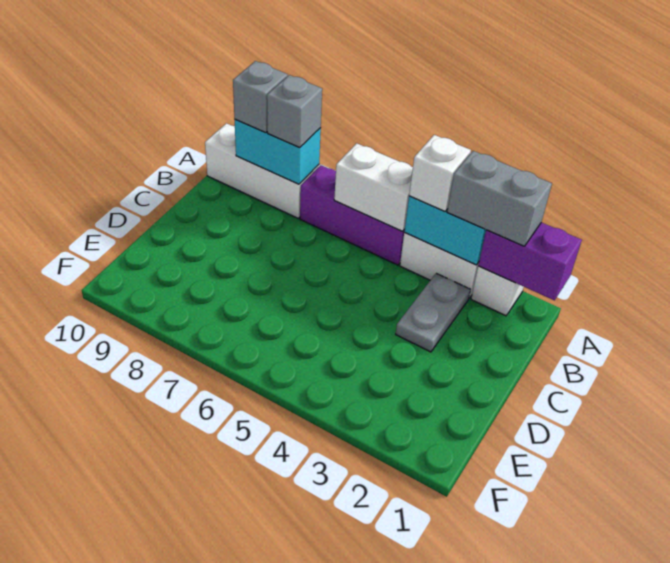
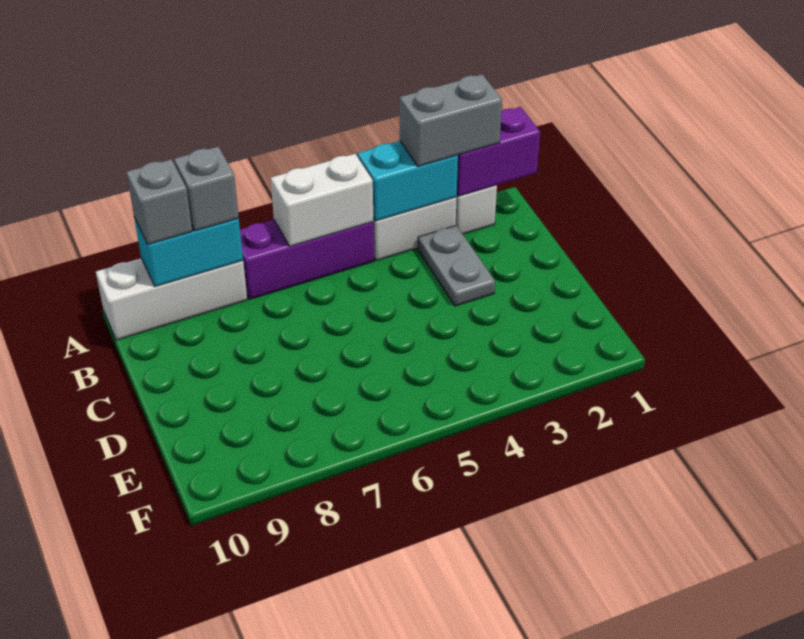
white brick A4 level 3 -> none

